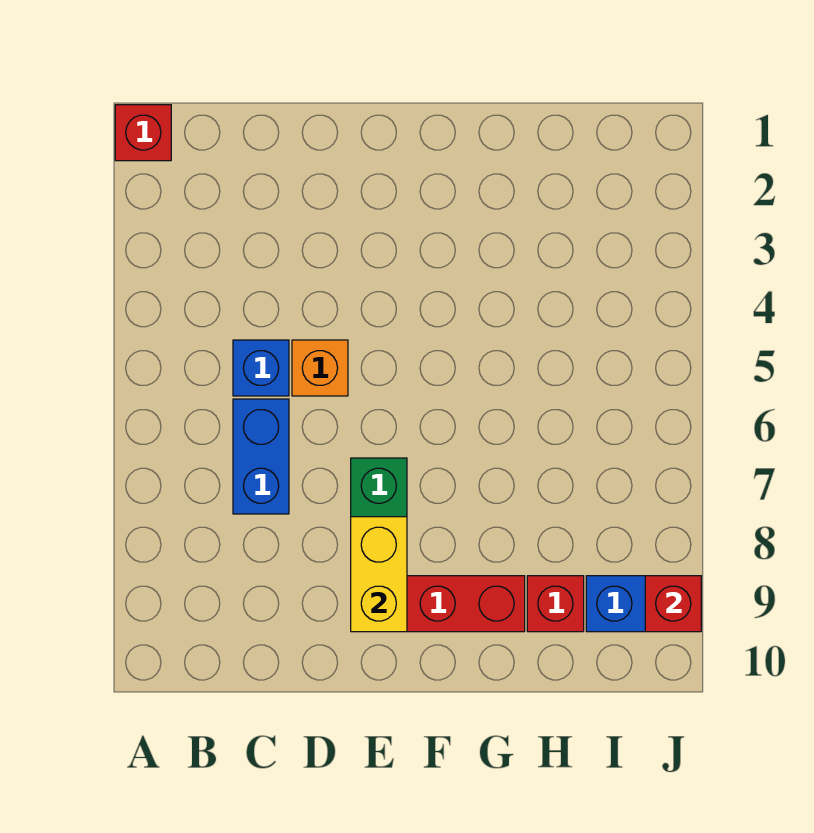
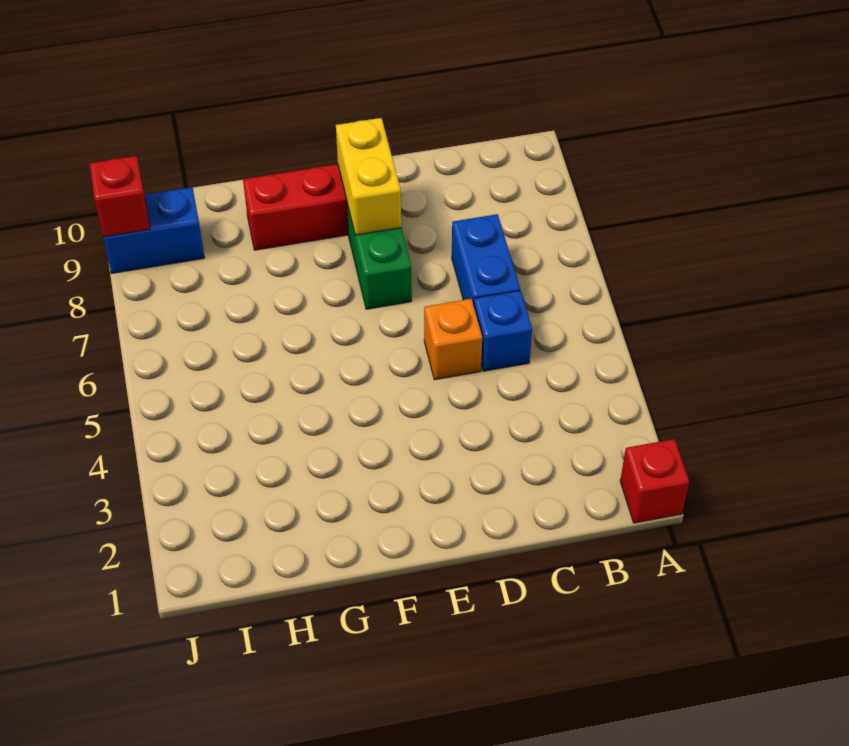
red brick H9 level 1 -> none

